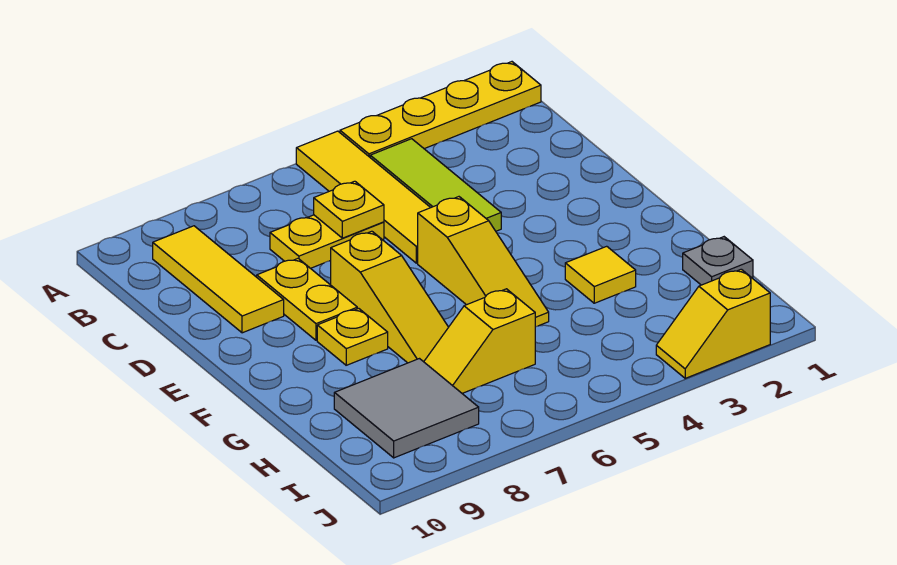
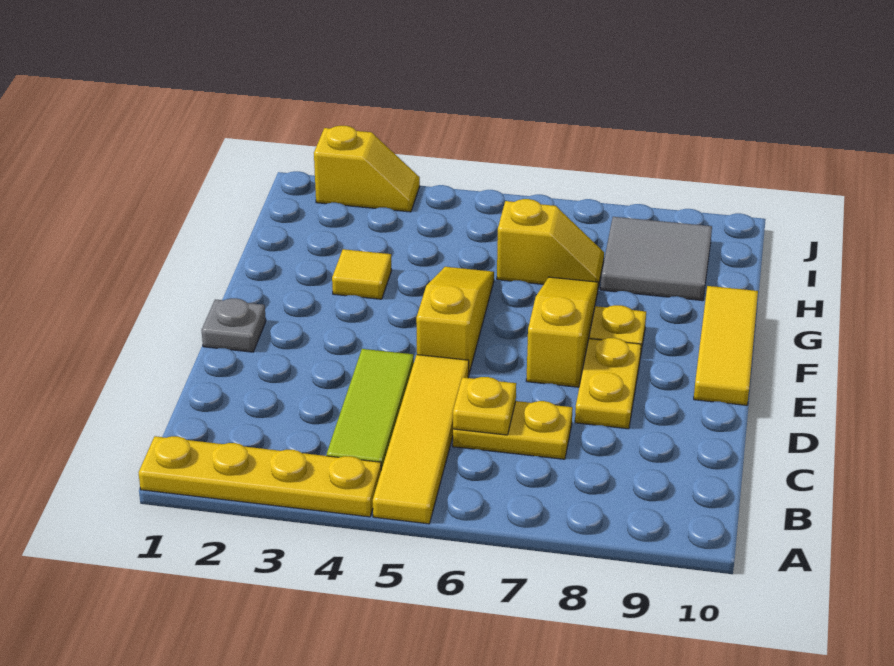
yellow tile B9:D9 level 1 -> yellow tile E10:G10 level 1
grey plate H1 level 1 -> grey plate E1 level 1

